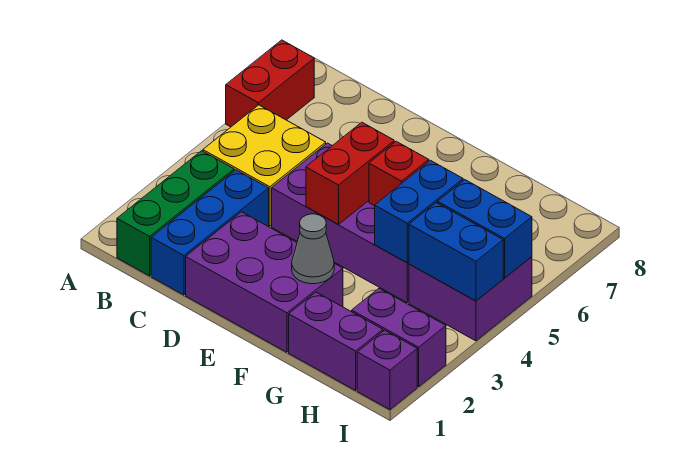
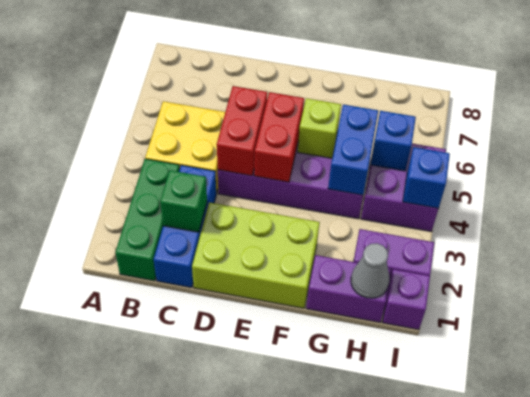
red brick A6:A7 level 1 -> red brick D4:D5 level 2
none -> green brick C2 level 2
purple brick D1:F2 level 1 -> lime brick D1:F2 level 1
grey cone F2 level 2 -> grey cone H1 level 2
red brick F5 level 2 -> lime brick F5 level 2
blue brick H4:I4 level 2 -> blue brick I4 level 2
blue brick H5:I5 level 2 -> blue brick H5 level 2

